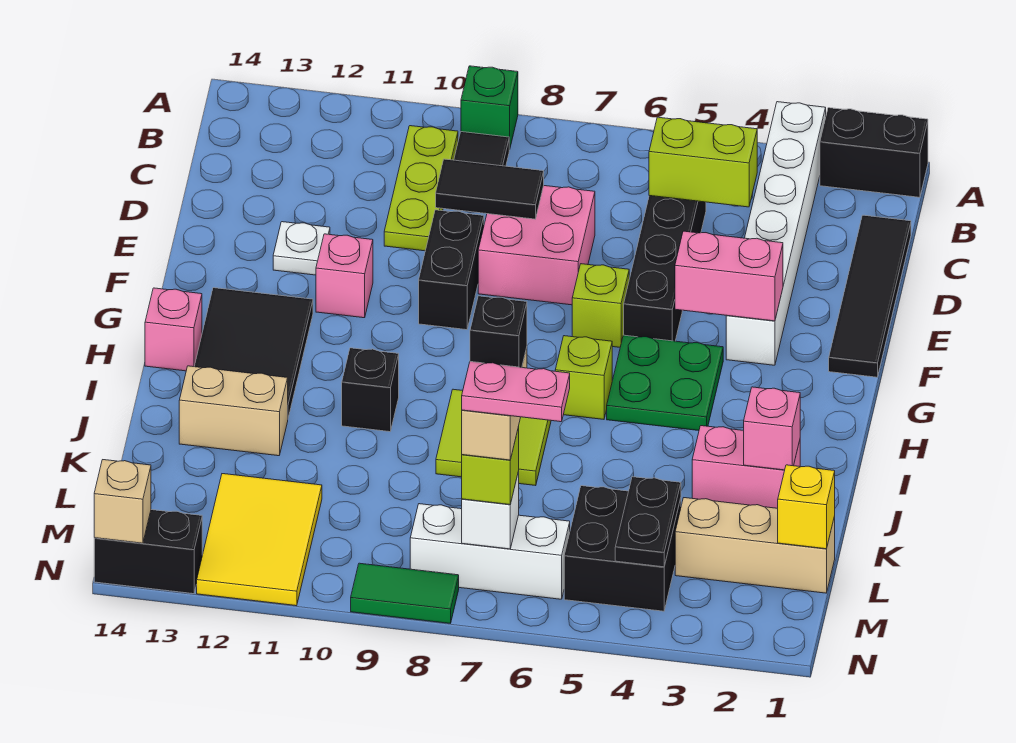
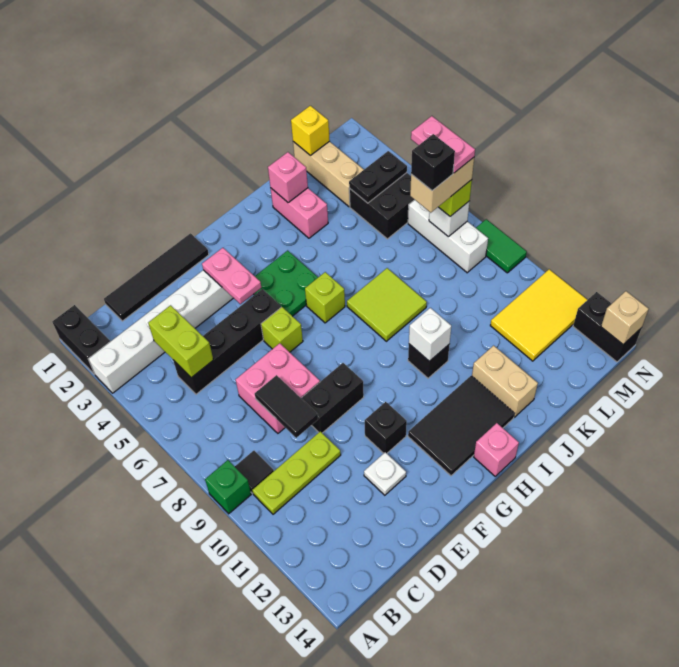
pink brick F3:F4 level 2 -> pink plate F3:F4 level 2
pink brick F11 level 1 -> black brick F11 level 1
none -> white brick I10 level 2

